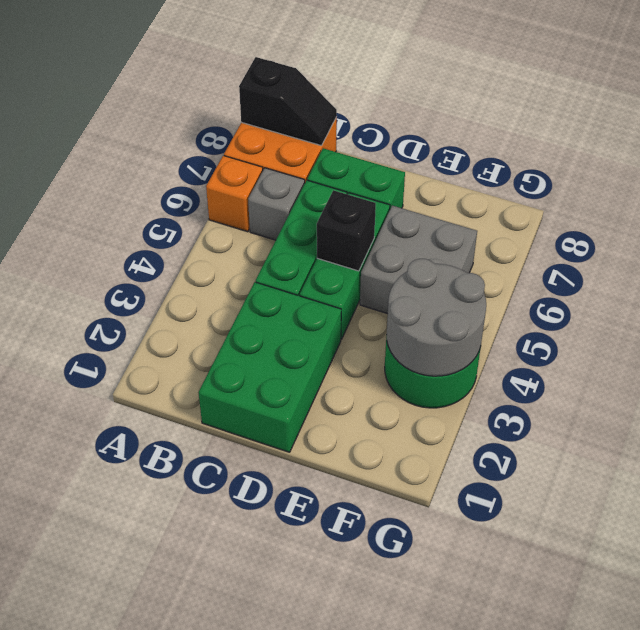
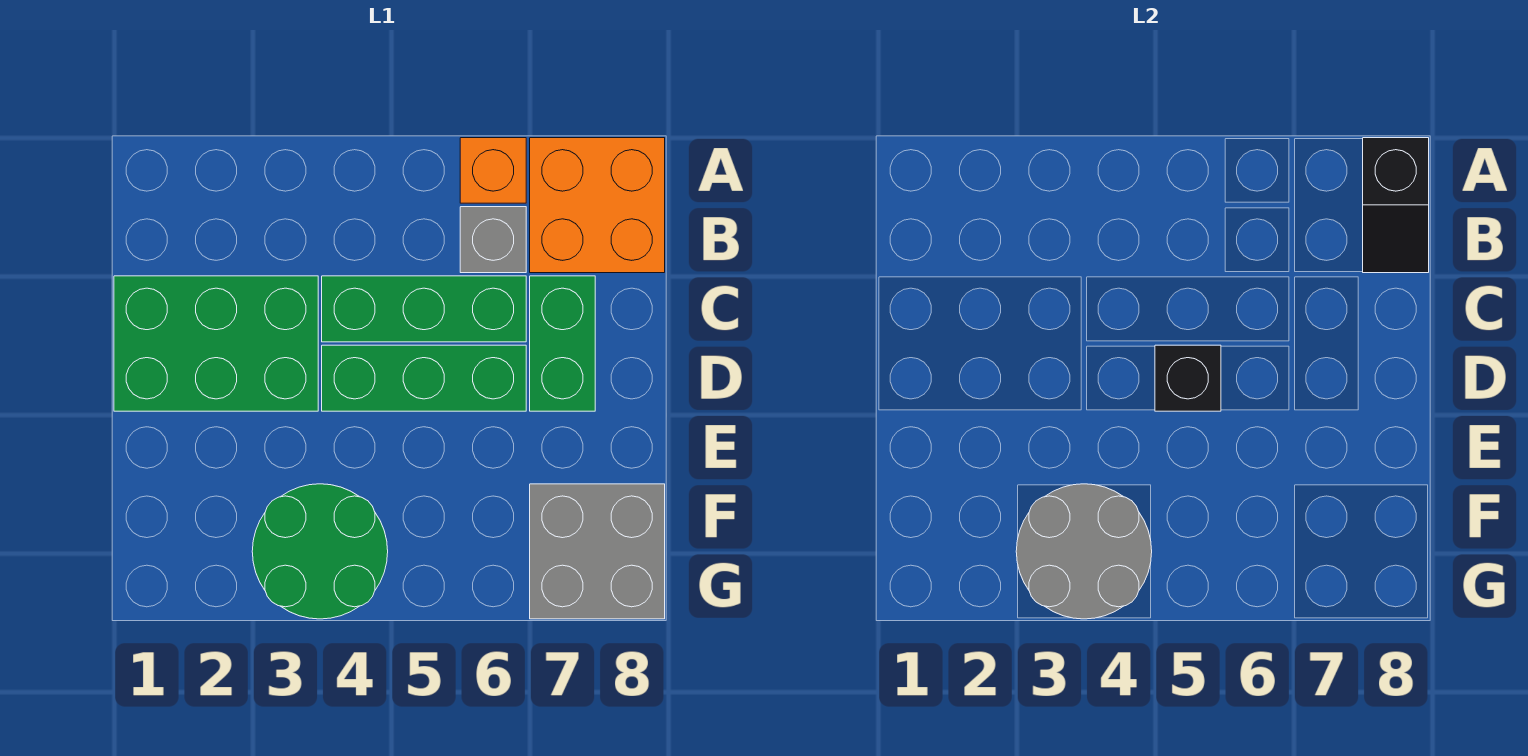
grey brick E5:F6 level 1 -> grey brick F7:G8 level 1

